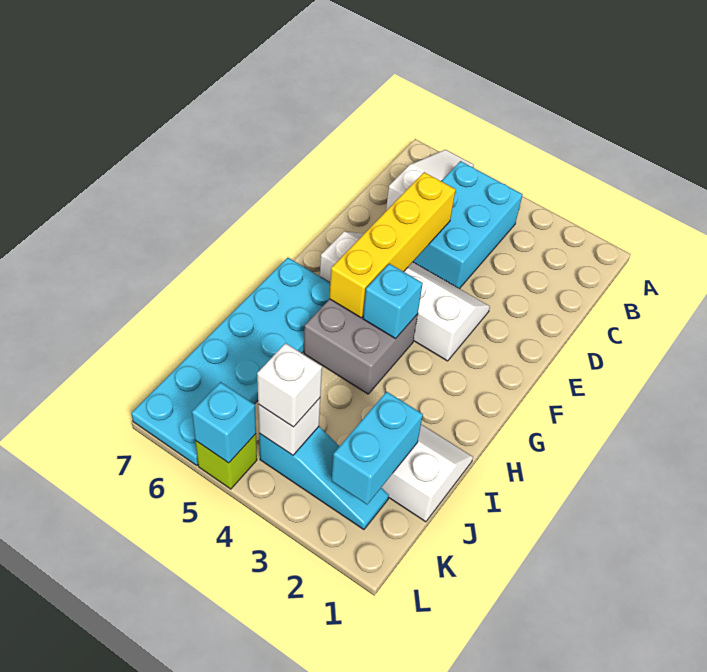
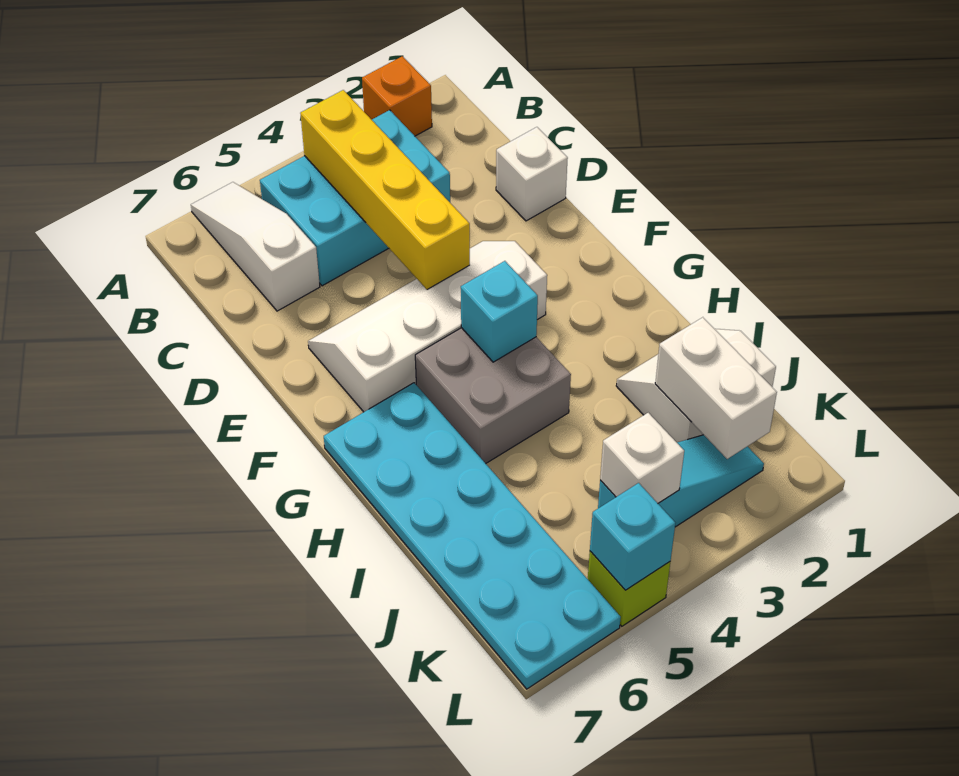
none -> orange brick A2 level 1
cyan brick B4:D5 level 1 -> cyan brick B3:C5 level 1
yellow brick D5:G5 level 2 -> yellow brick B4:E4 level 2
cyan brick J2:K2 level 2 -> white brick J2:K2 level 2
white brick K4 level 3 -> white brick D1 level 1

